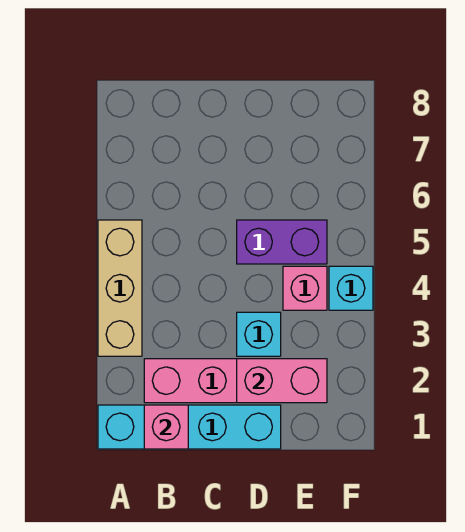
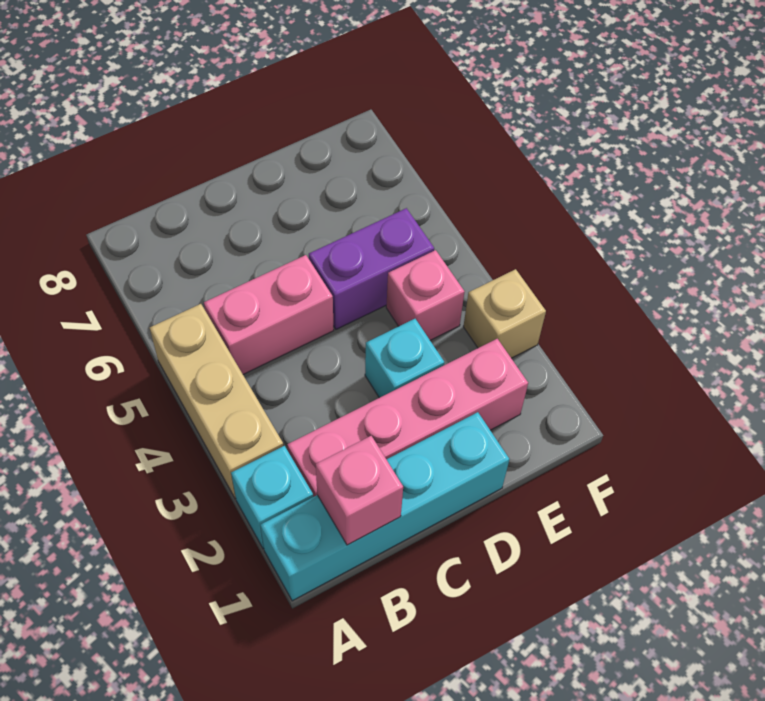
pink brick D2:E2 level 2 -> pink brick B5:C5 level 1
none -> tan brick F3 level 1
cyan brick F4 level 1 -> cyan brick A2 level 1

